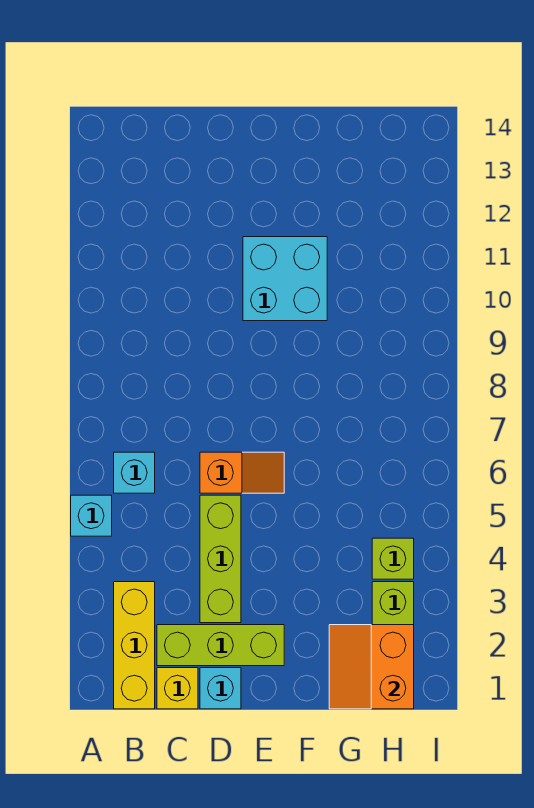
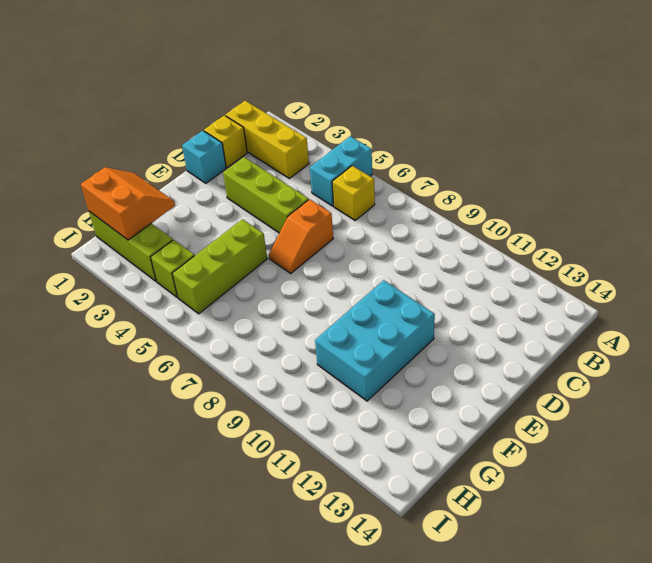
cyan brick A5 level 1 -> cyan brick A5:B5 level 1
cyan brick B6 level 1 -> yellow brick B6 level 1
lime brick C2:E2 level 1 -> lime brick F5:H5 level 1
cyan brick E10:F11 level 1 -> cyan brick E10:G11 level 1

